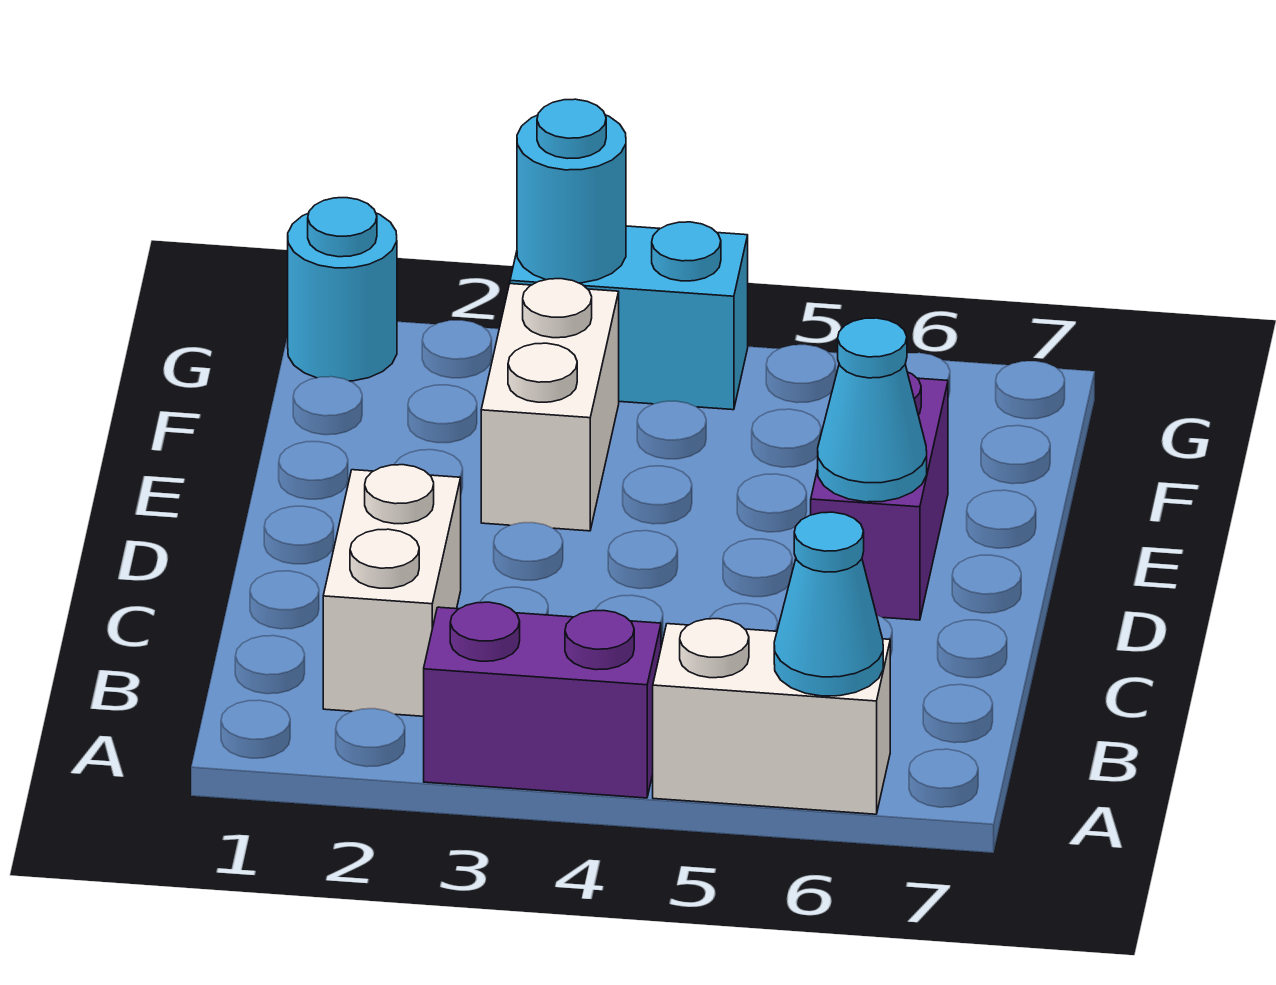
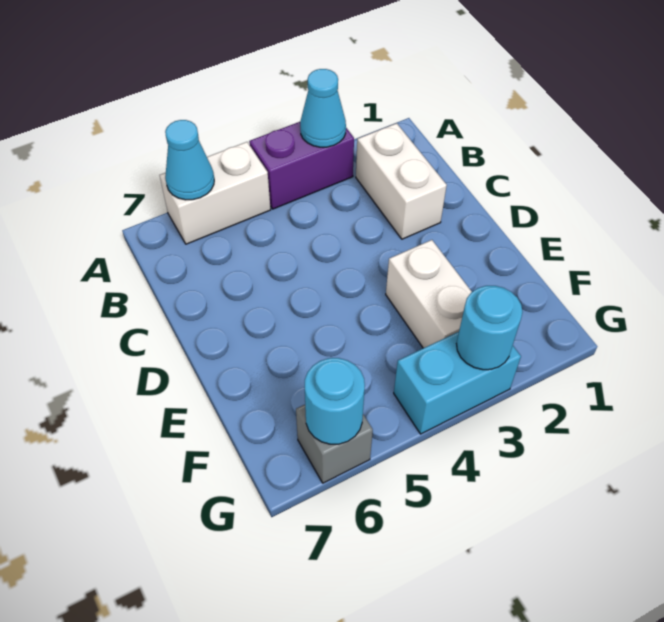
purple brick D6:E6 level 1 -> none
cyan cone D6 level 2 -> cyan cone A3 level 2
cyan round brick G1 level 1 -> cyan round brick G6 level 2
none -> grey brick G6 level 1

